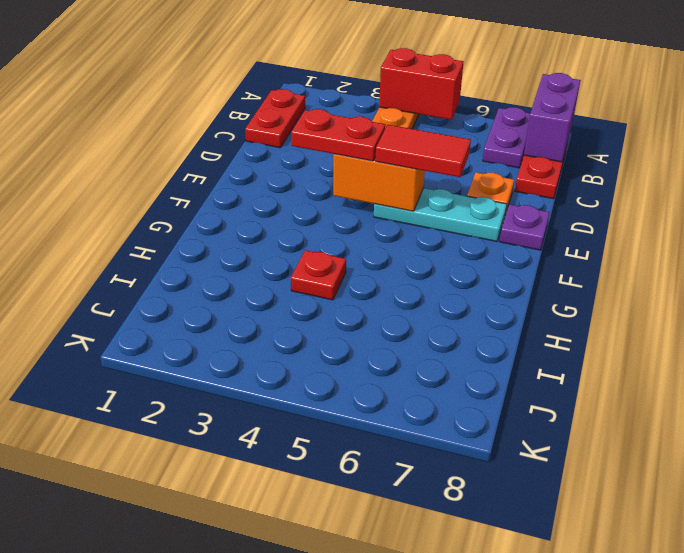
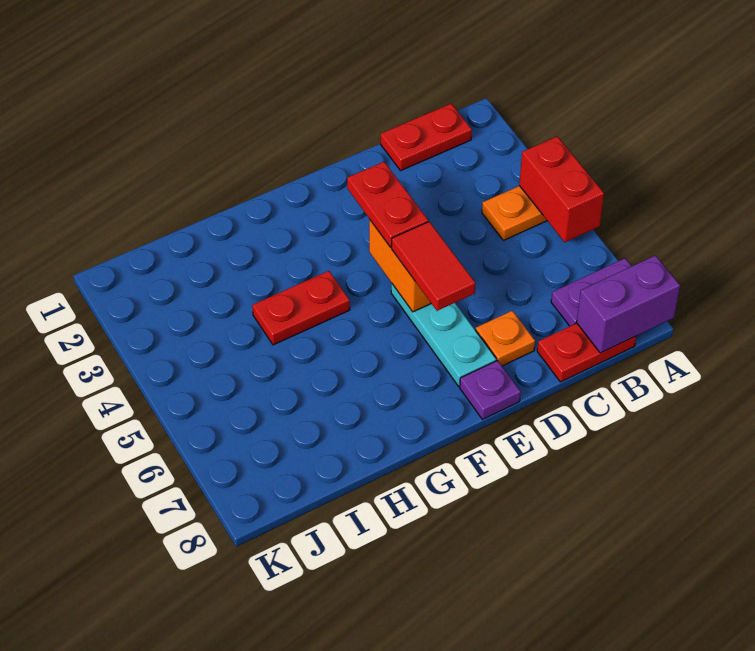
red plate H4 level 1 -> red plate G4:H4 level 1

